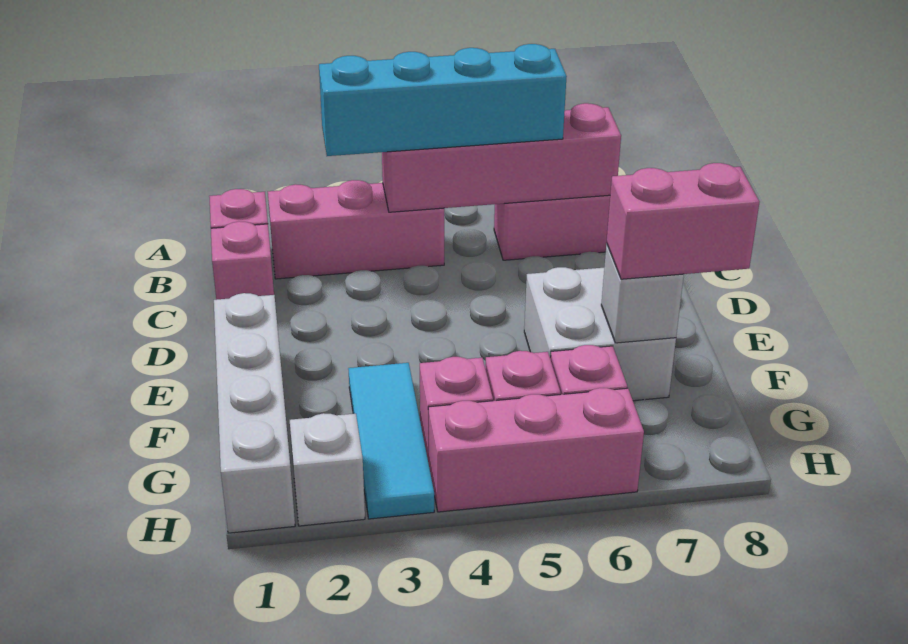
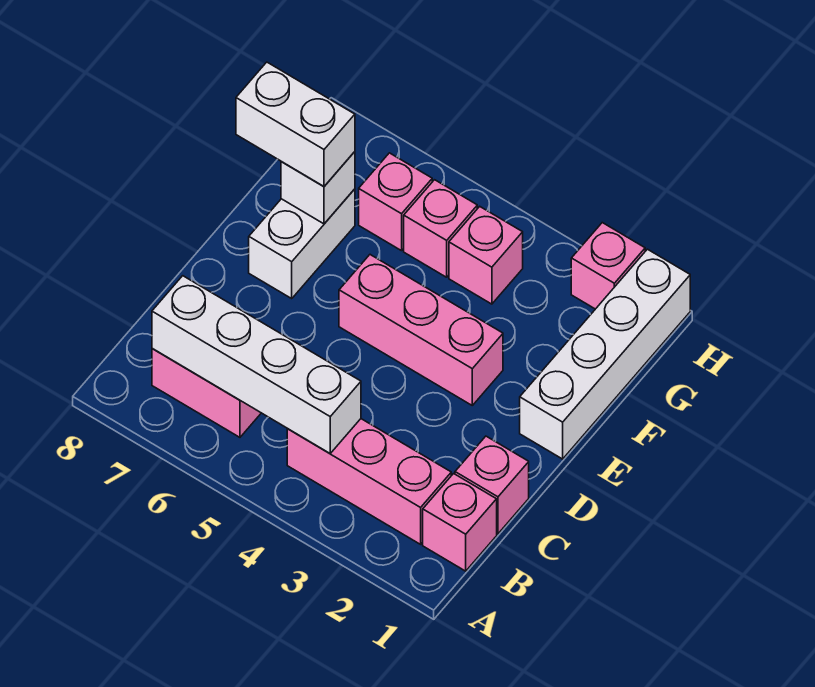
cyan brick B3:B6 level 3 -> none
pink brick B4:B7 level 2 -> white brick B4:B7 level 2
white brick E6:F7 level 1 -> white brick E7:F7 level 1
cyan tile F3:H3 level 1 -> none
pink brick F7:F8 level 3 -> white brick F7:F8 level 3
white brick H2 level 1 -> pink brick H2 level 1
pink brick H4:H6 level 1 -> pink brick E3:E5 level 1

